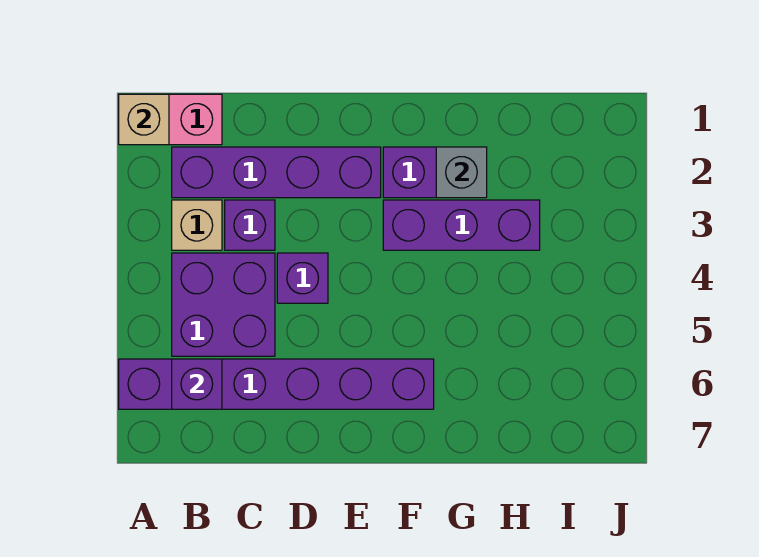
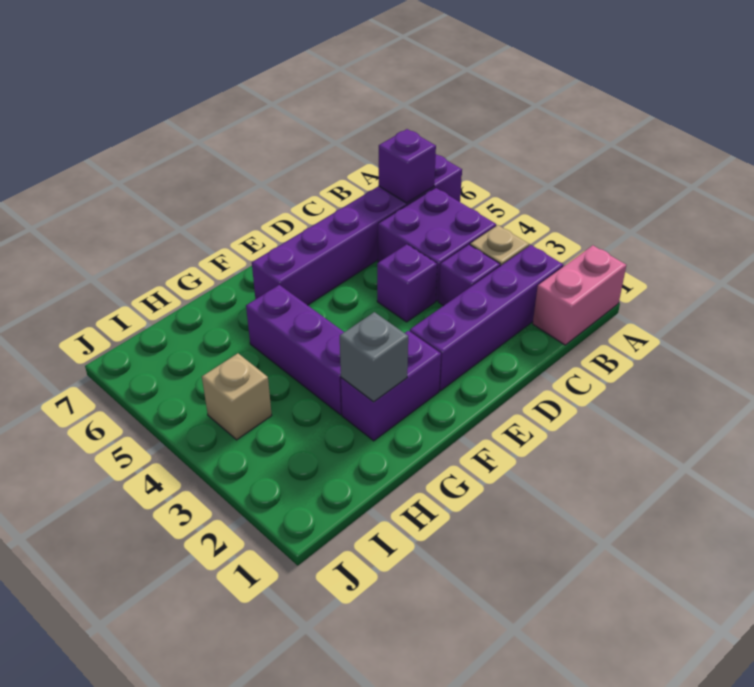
tan brick A1 level 2 -> tan brick I4 level 1
purple brick F3:H3 level 1 -> purple brick G3:G5 level 1

